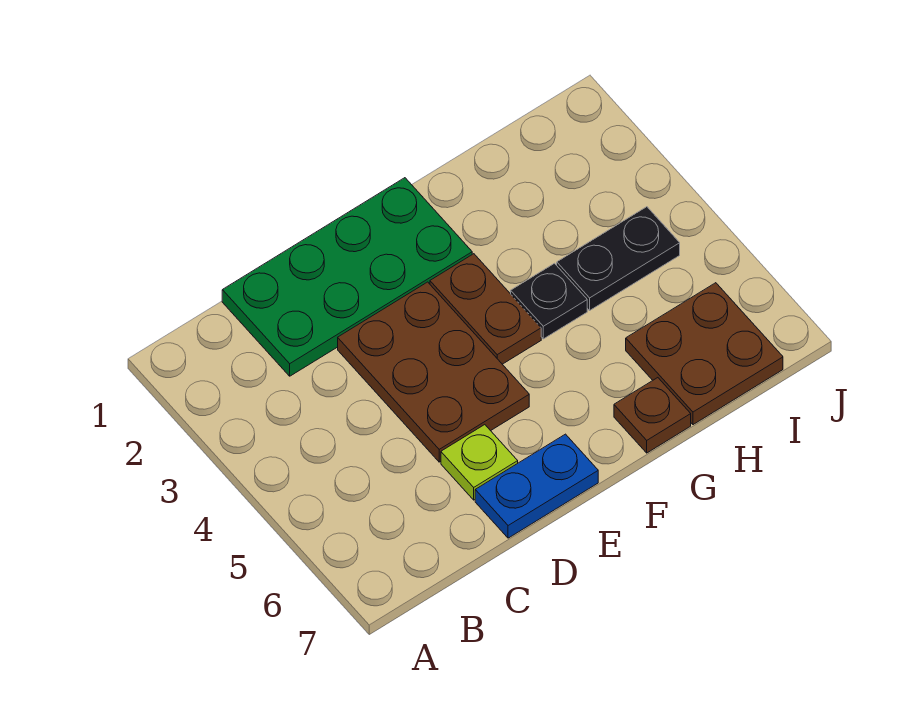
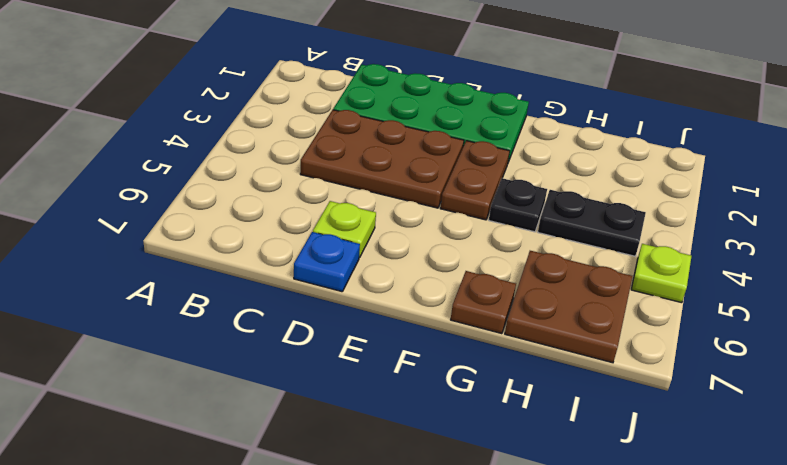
brown plate D3:E5 level 1 -> brown plate C3:E4 level 1
blue plate D7:E7 level 1 -> blue plate D7 level 1
none -> lime plate J5 level 1

